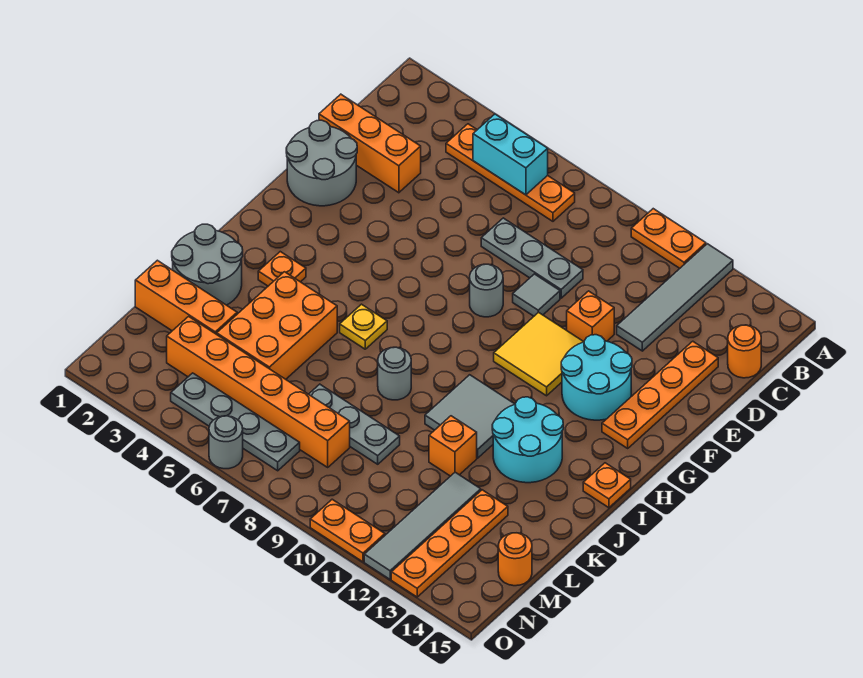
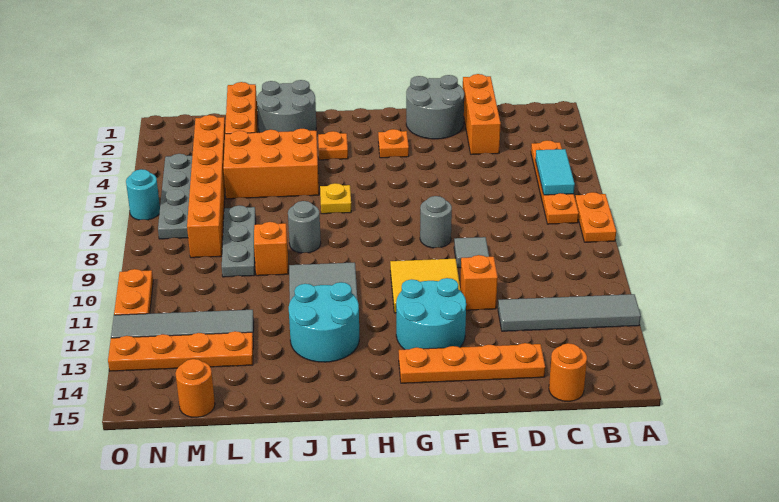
orange plate A10:A11 level 1 -> orange plate A7:A8 level 1
cyan brick B5:B6 level 2 -> cyan tile B5:B6 level 2
grey plate D7:D9 level 1 -> none
orange plate I15 level 1 -> orange plate G3 level 1
orange brick K11 level 1 -> orange brick K9 level 1
grey round brick O6 level 1 -> cyan round brick O6 level 1

